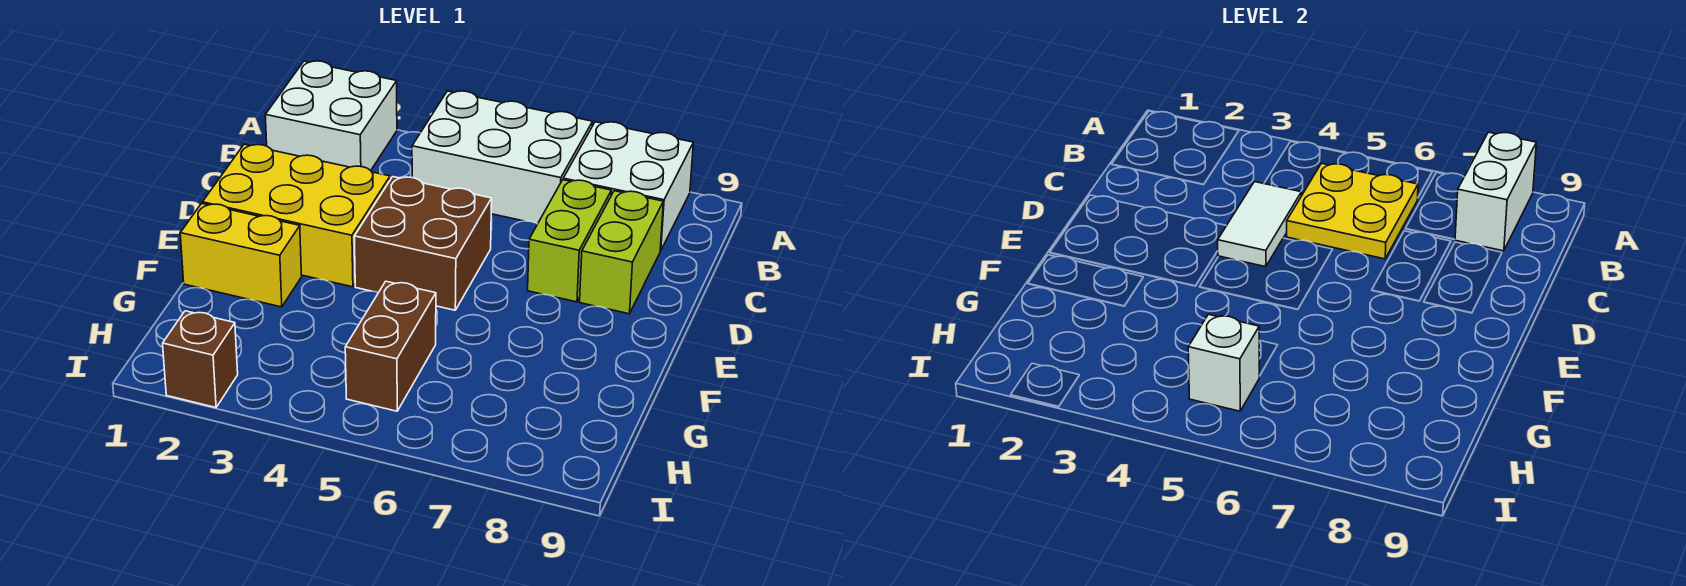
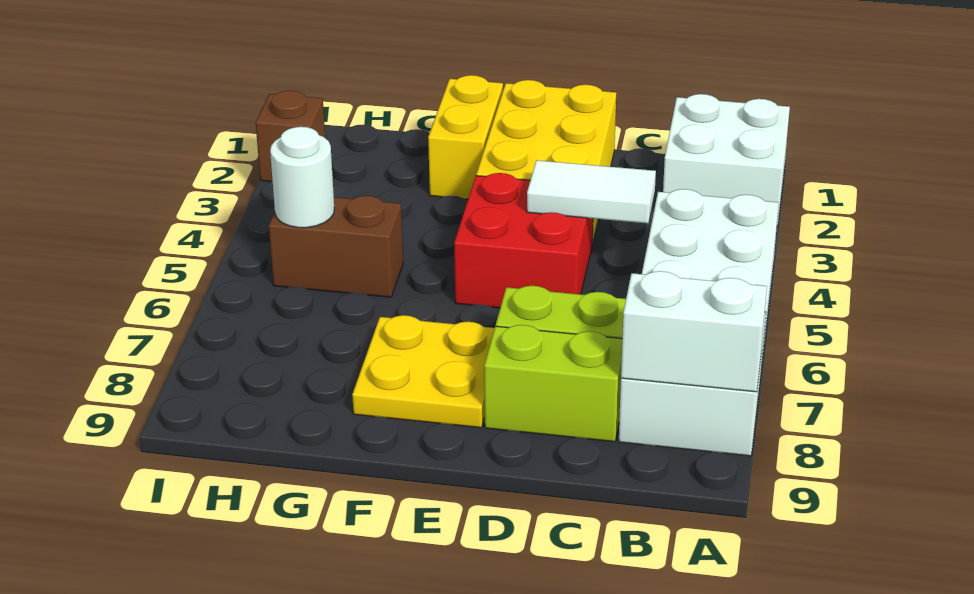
yellow plate B5:C6 level 2 -> yellow plate E7:F8 level 1
brown brick D4:E5 level 1 -> red brick D4:E5 level 1
white brick H5 level 2 -> white round brick H5 level 2

